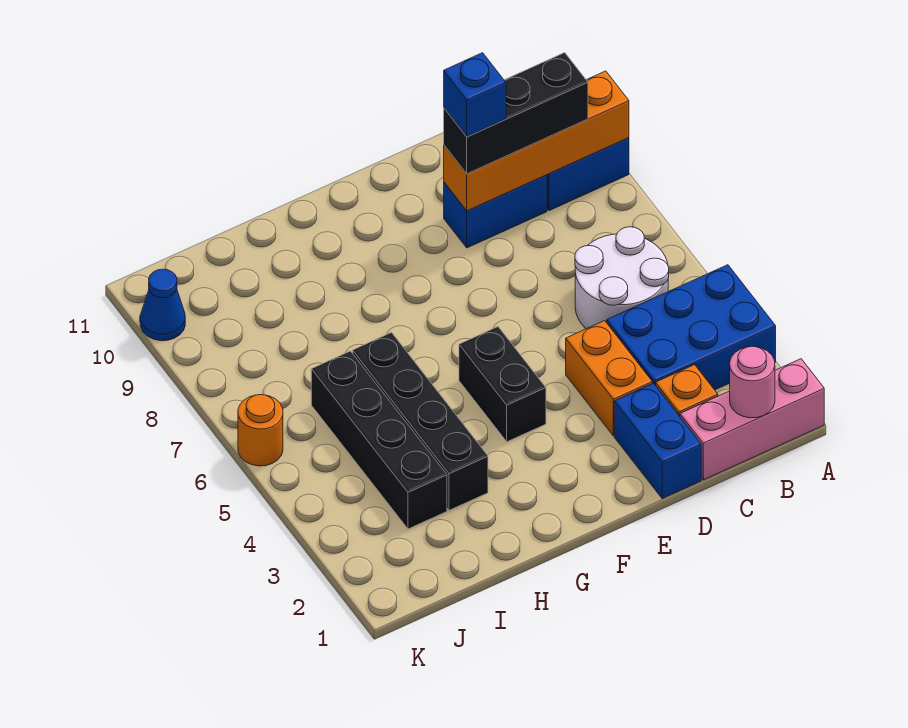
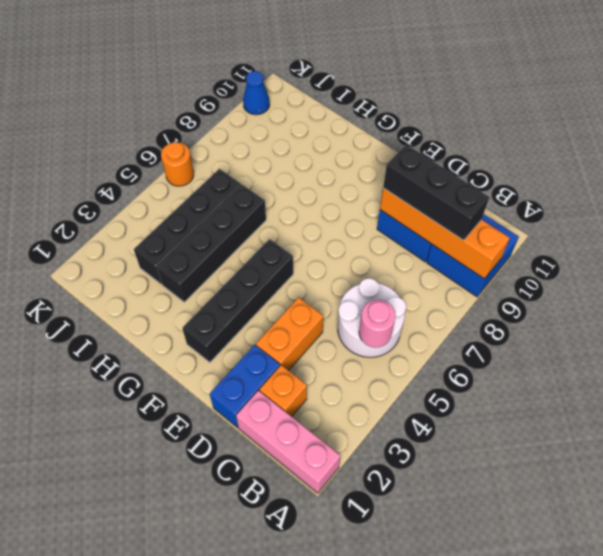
blue brick A3:C4 level 1 -> none
pink round brick B1 level 2 -> pink round brick B5 level 2
blue brick D9 level 4 -> none
black brick F4:F5 level 1 -> black brick F2:F5 level 1

